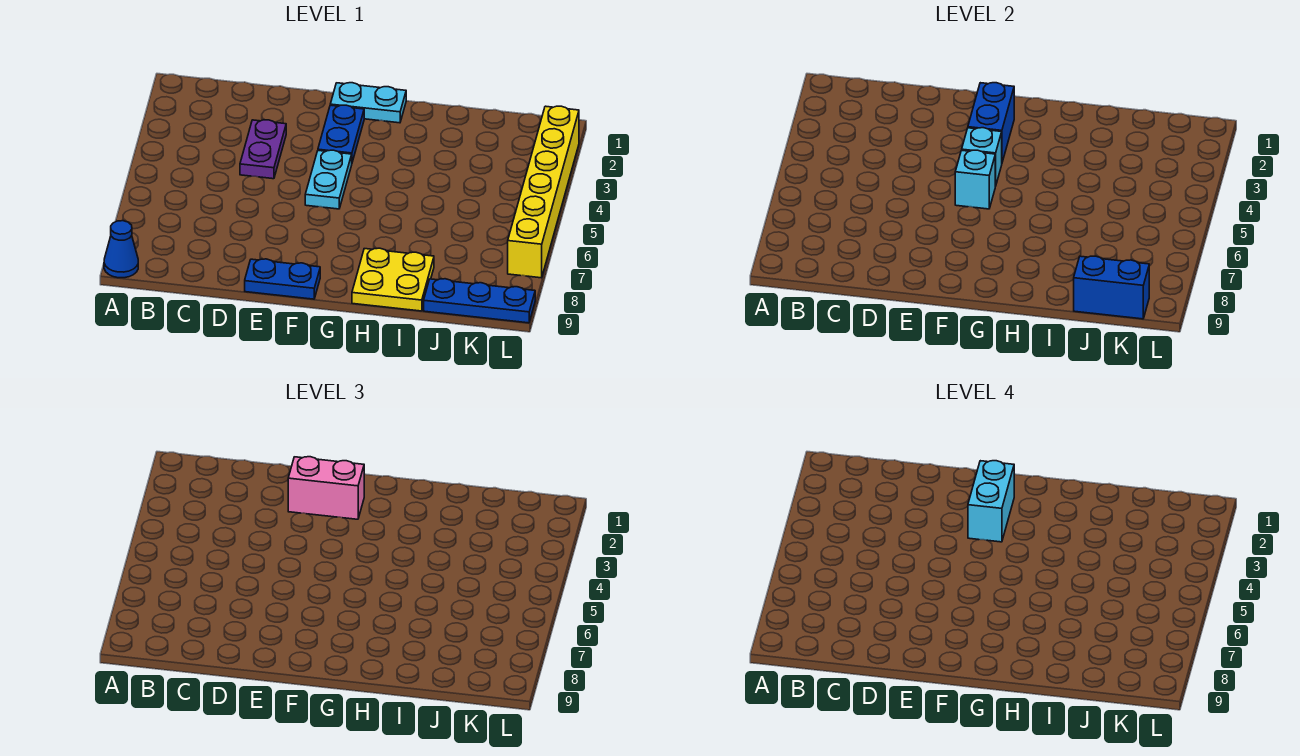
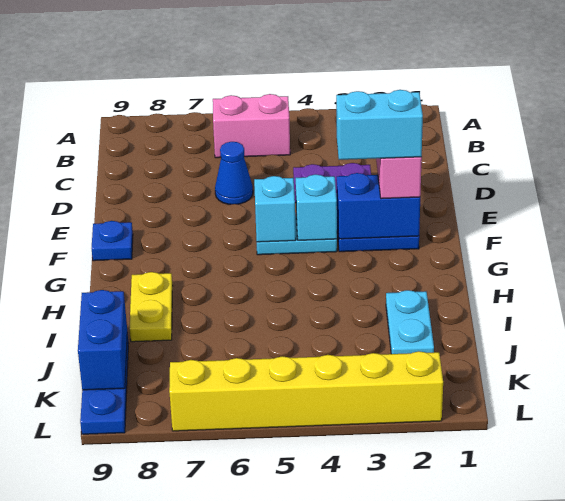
blue cone A9 level 1 -> blue cone D6 level 1
none -> pink brick B5:B6 level 1
blue plate E9:F9 level 1 -> blue plate F9 level 1
cyan plate F1:G1 level 1 -> cyan plate I2:J2 level 1
yellow plate H8:I9 level 1 -> yellow plate H8:I8 level 1

